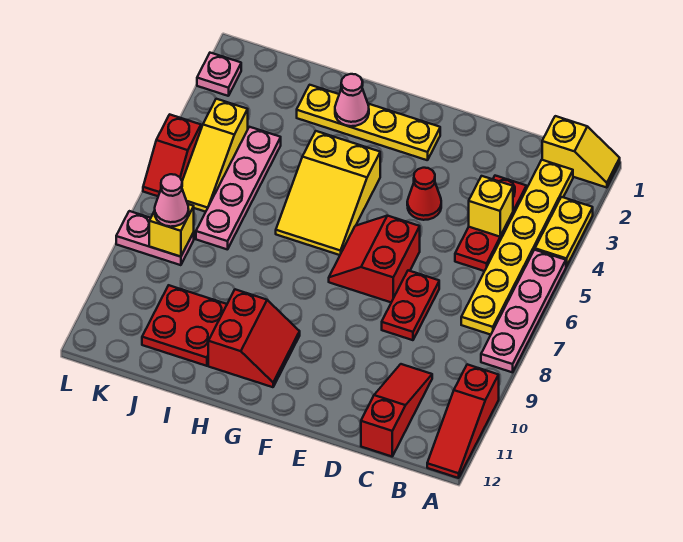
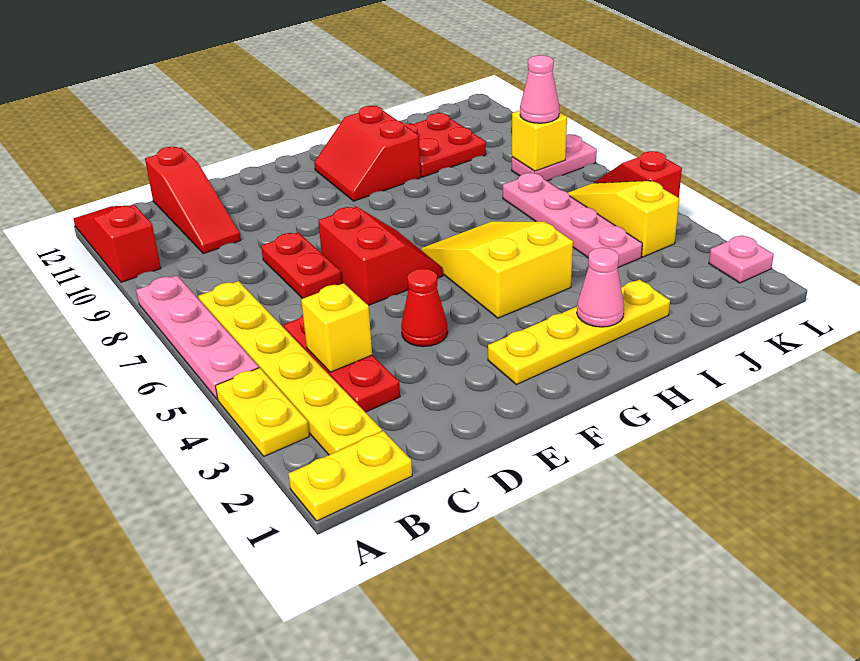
yellow slope A1:B1 level 1 top B -> yellow plate A1:B1 level 1

